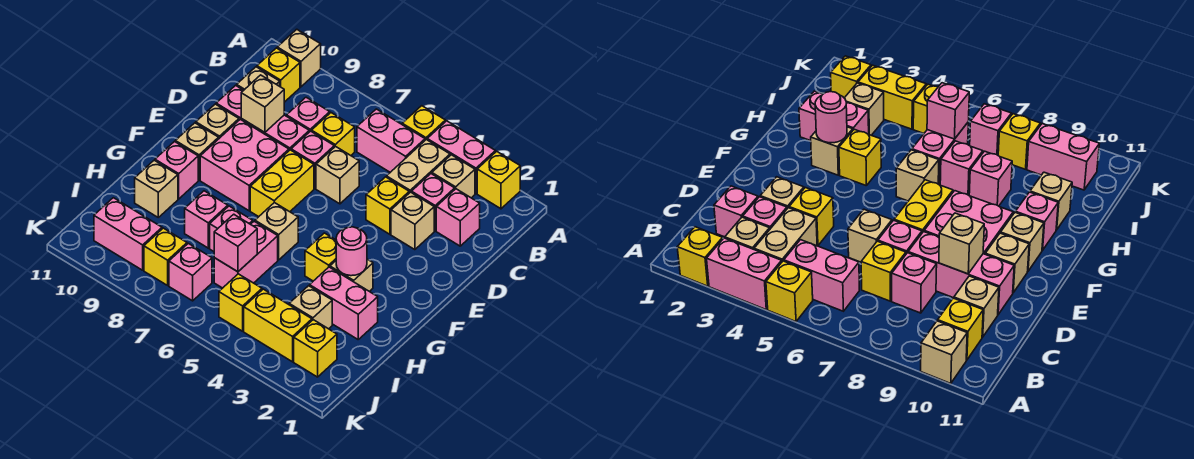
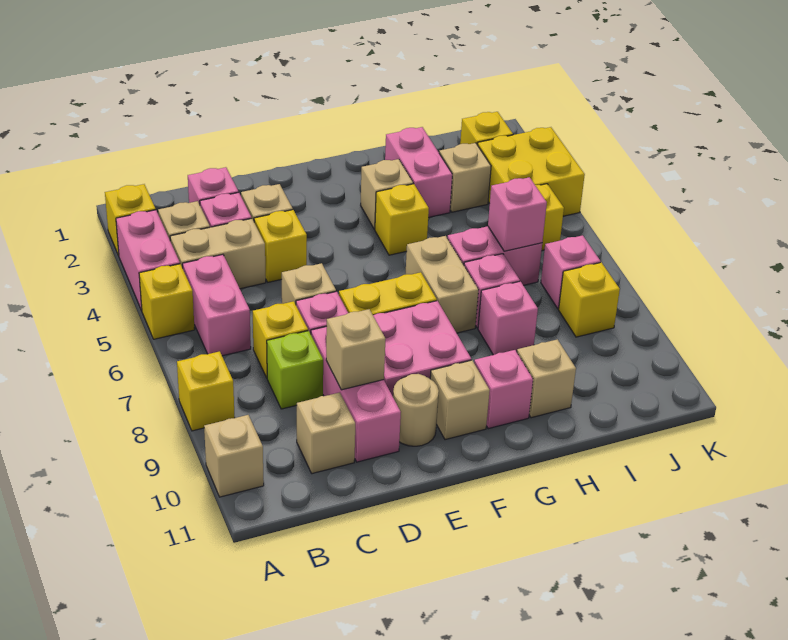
yellow brick B10 level 1 -> yellow brick A8 level 1
pink brick C8 level 1 -> lime brick C8 level 1
tan brick E10 level 1 -> tan round brick E10 level 1
pink round brick G3 level 2 -> none
tan brick G6 level 1 -> tan brick G6:G7 level 1
yellow brick J3:J4 level 1 -> yellow brick J3:K4 level 1
pink brick J9:J10 level 1 -> none

